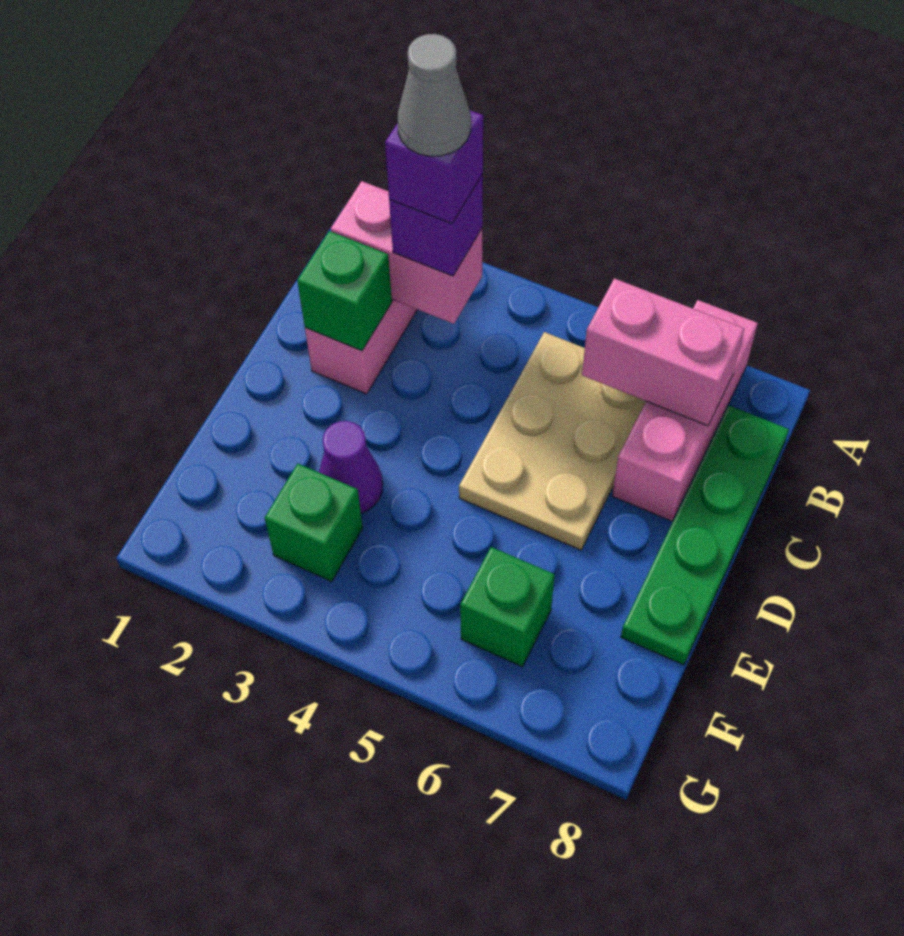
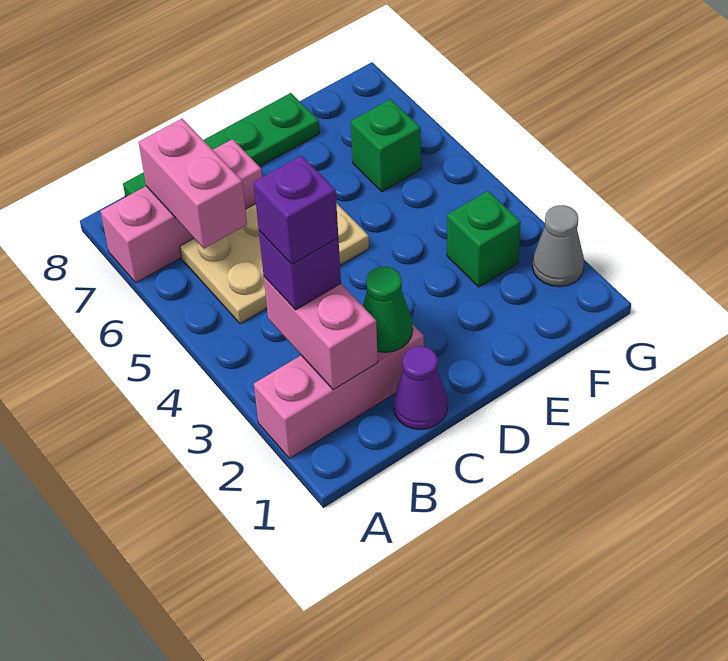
grey cone B3 level 5 -> grey cone G2 level 1
green brick C2 level 2 -> green cone C2 level 2
purple cone E3 level 1 -> purple cone C1 level 1

